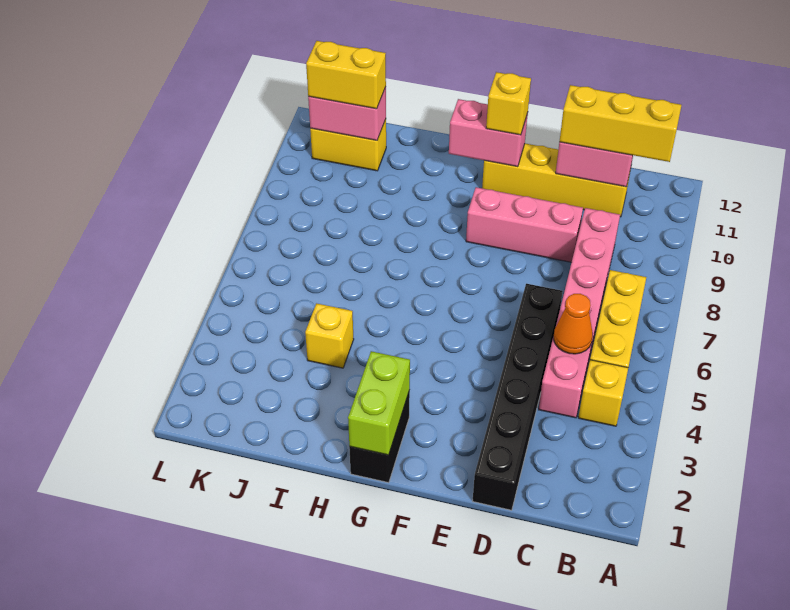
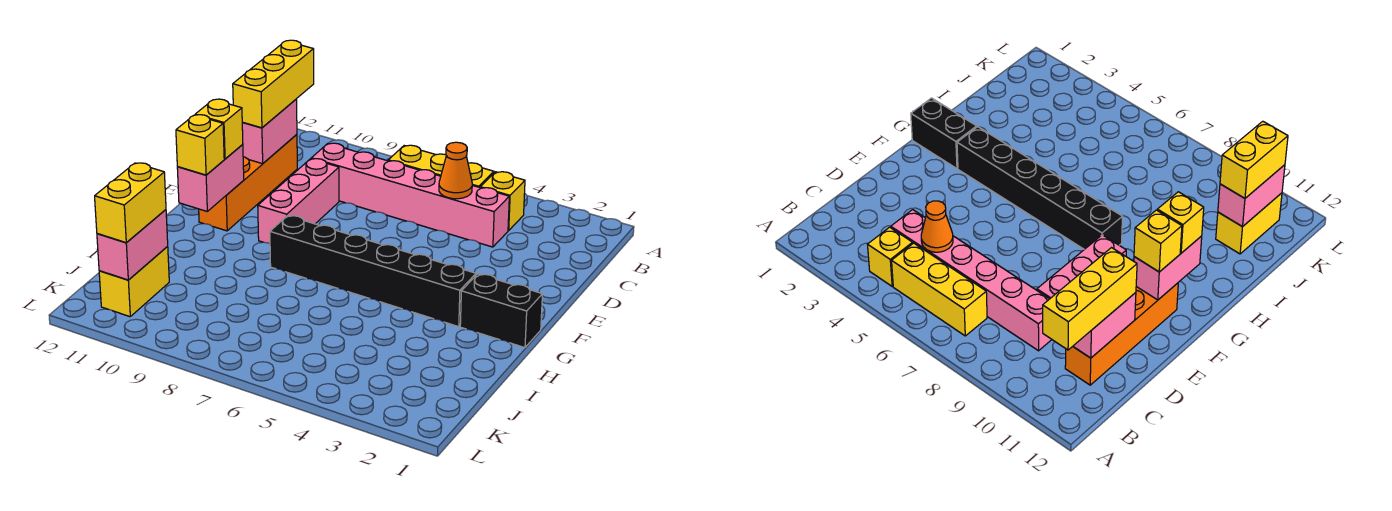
yellow brick C11:F11 level 1 -> orange brick C11:F11 level 1
black brick D1:D6 level 1 -> black brick G3:G8 level 1
lime brick G1:G2 level 2 -> none
yellow brick I4 level 1 -> yellow brick G11 level 3

